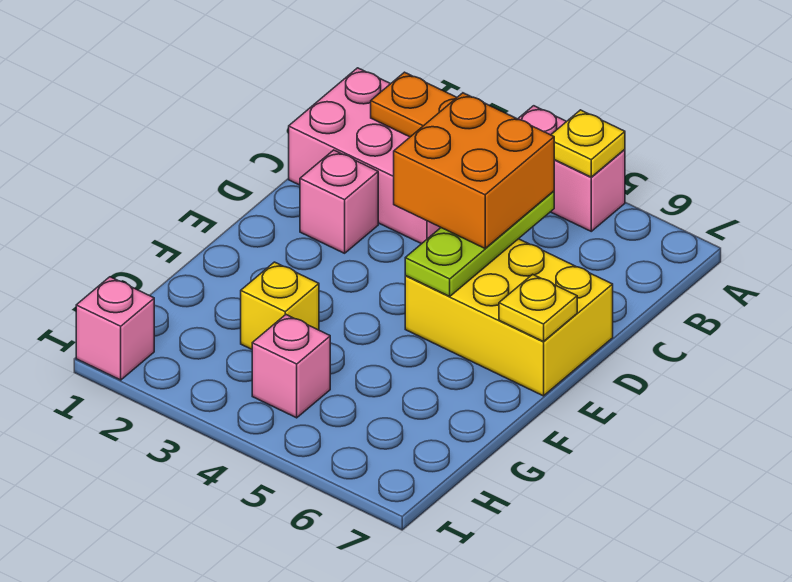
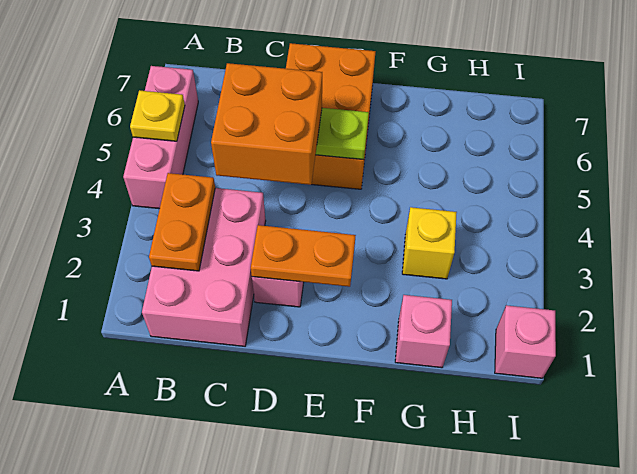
pink brick A4:A5 level 1 -> pink brick A4:A6 level 1
none -> orange plate D2:E2 level 2
yellow brick D5:E7 level 1 -> orange brick D5:E7 level 1
yellow plate E7 level 2 -> none
pink brick H4 level 1 -> pink brick G1 level 1

